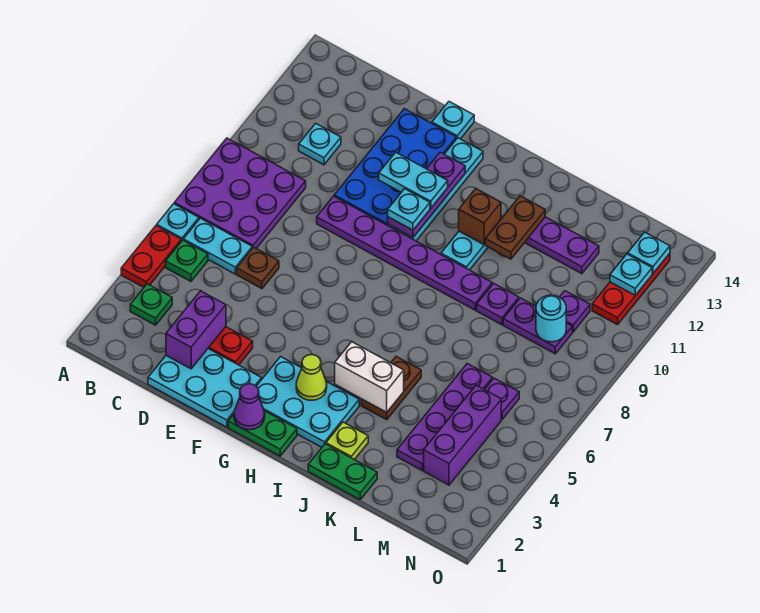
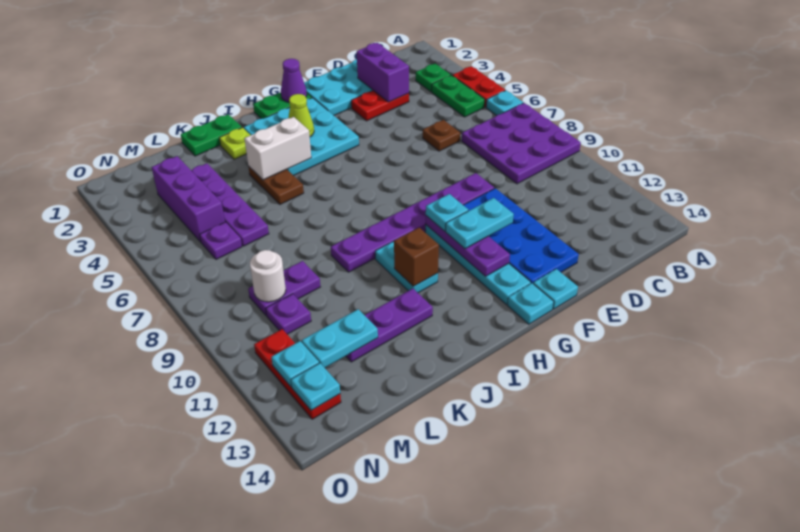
green plate B5 level 1 -> green plate B4:B5 level 1
cyan plate B6:C6 level 1 -> cyan plate L12:M12 level 2
cyan plate C11 level 1 -> cyan plate G14 level 1
cyan plate G2:I3 level 1 -> cyan plate G2:I4 level 1
brown plate J11:J12 level 2 -> none
purple plate K9 level 1 -> none
cyan round brick M9 level 2 -> white round brick M9 level 2

